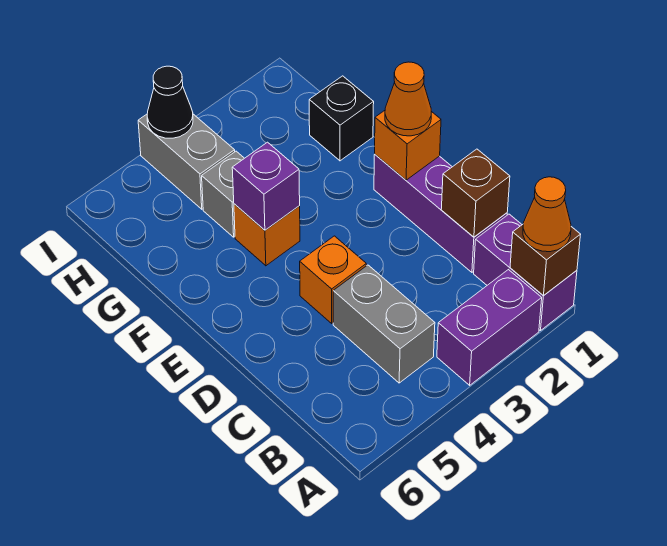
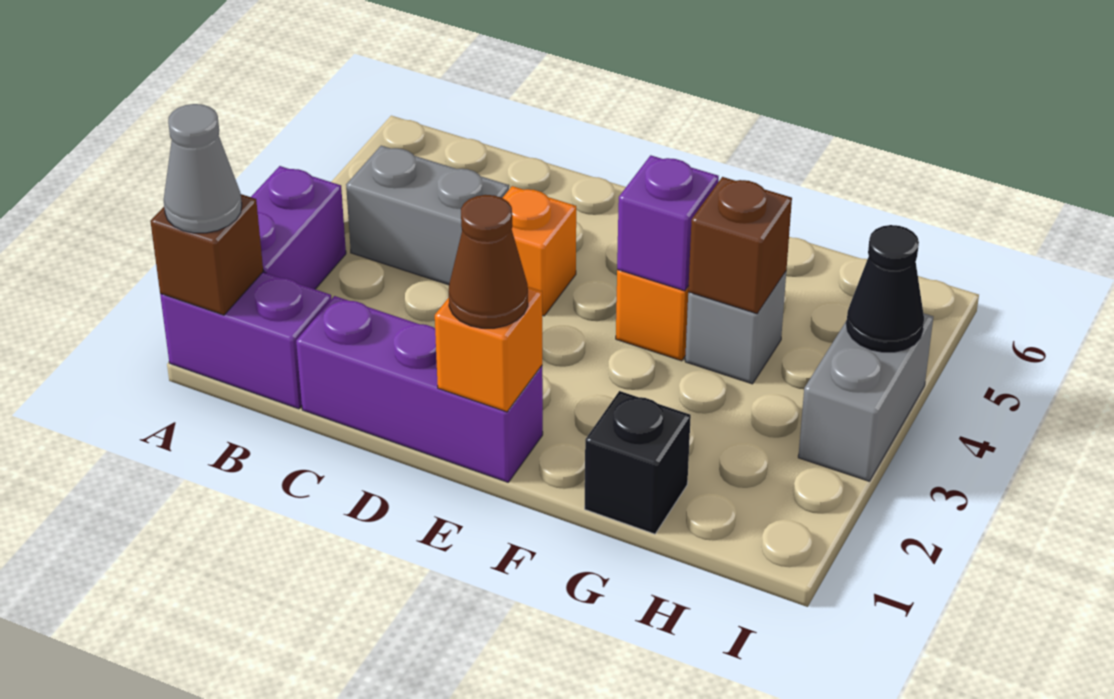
orange cone A1 level 3 -> grey cone A1 level 3
brown brick C1 level 2 -> brown brick G4 level 2
orange cone E1 level 3 -> brown cone E1 level 3
grey brick H4:I4 level 1 -> grey brick I3:I4 level 1

